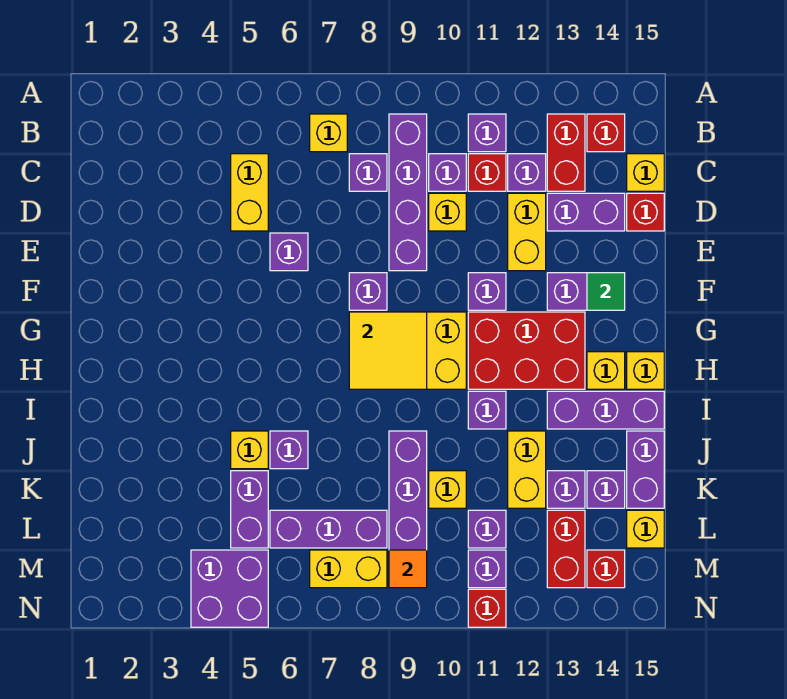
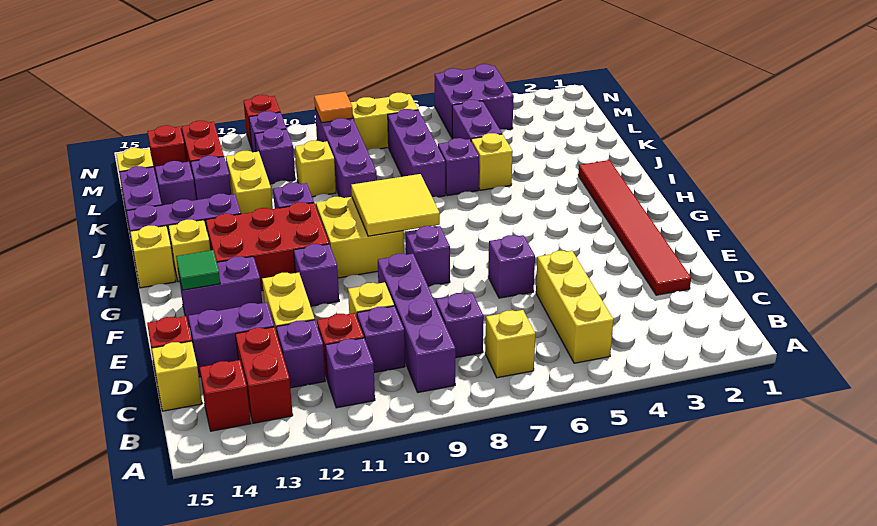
yellow brick C5:D5 level 1 -> yellow brick B5:D5 level 1
none -> red tile D2:I2 level 1
purple brick L6:L8 level 1 -> purple brick J7:L7 level 1

